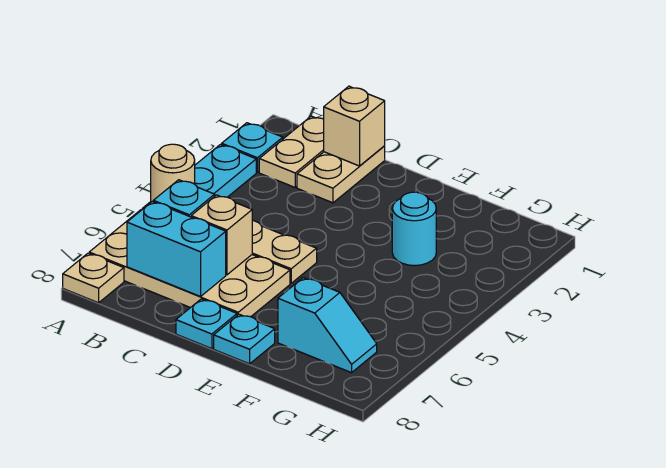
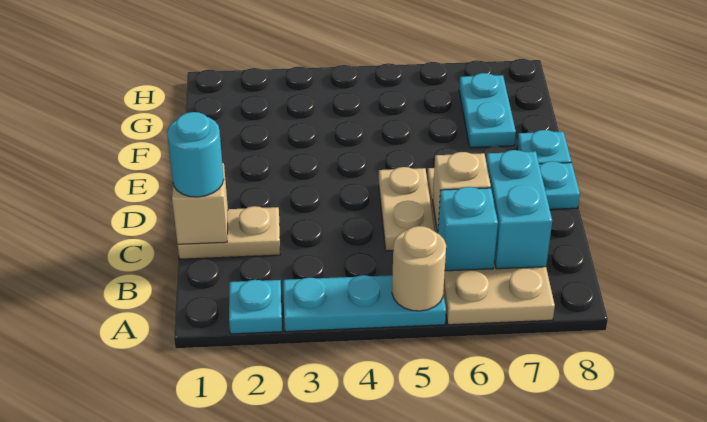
tan plate A8 level 1 -> none
tan plate B1:B2 level 1 -> none
cyan round brick F3 level 1 -> cyan round brick C1 level 3
cyan slope F7:G7 level 1 top F -> cyan plate F7:G7 level 1

